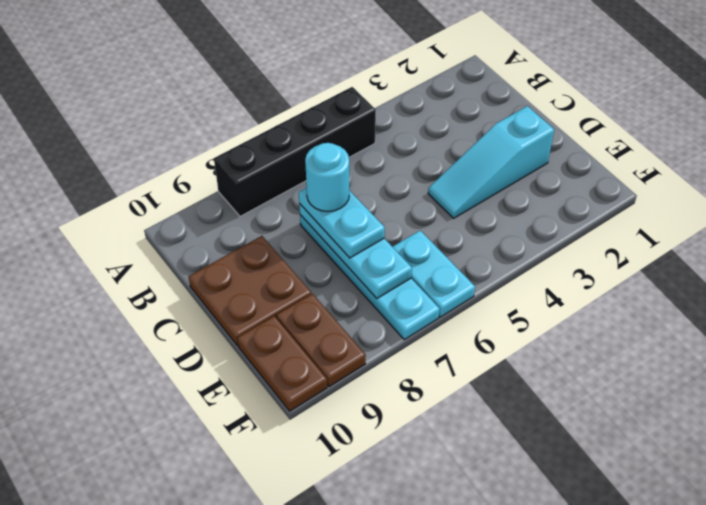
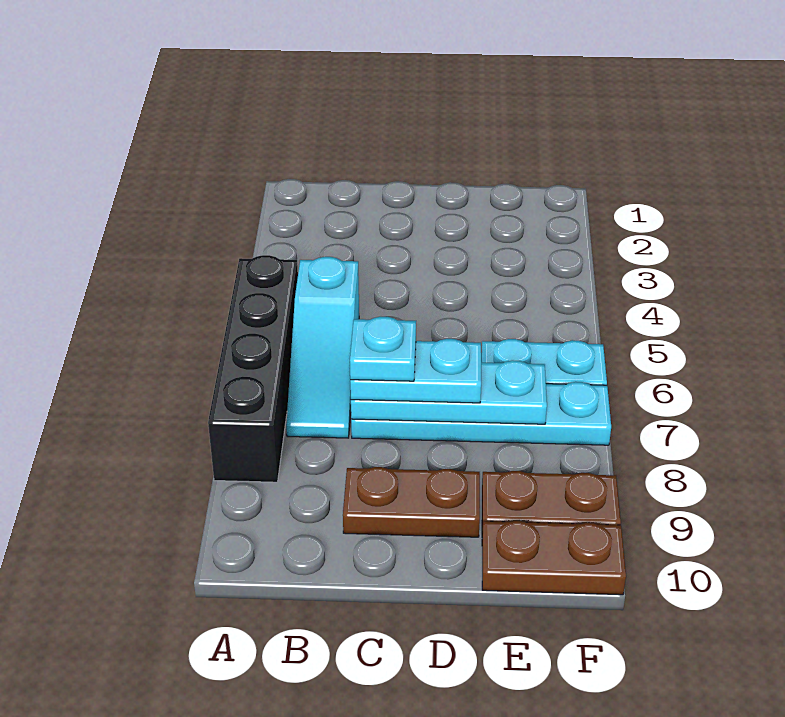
cyan round brick C7 level 4 -> cyan plate C7 level 4
brown plate C9:D10 level 1 -> brown plate C9:D9 level 1
cyan slope D2:D4 level 1 top 2 -> cyan slope B5:B7 level 1 top 5

